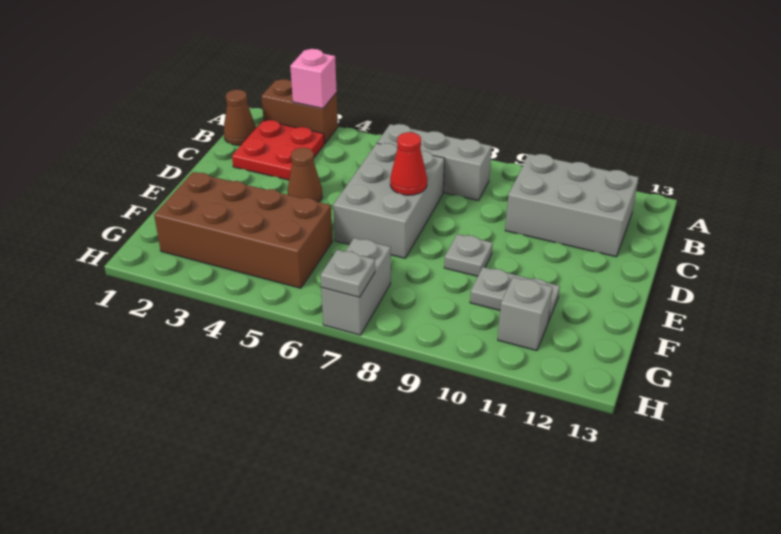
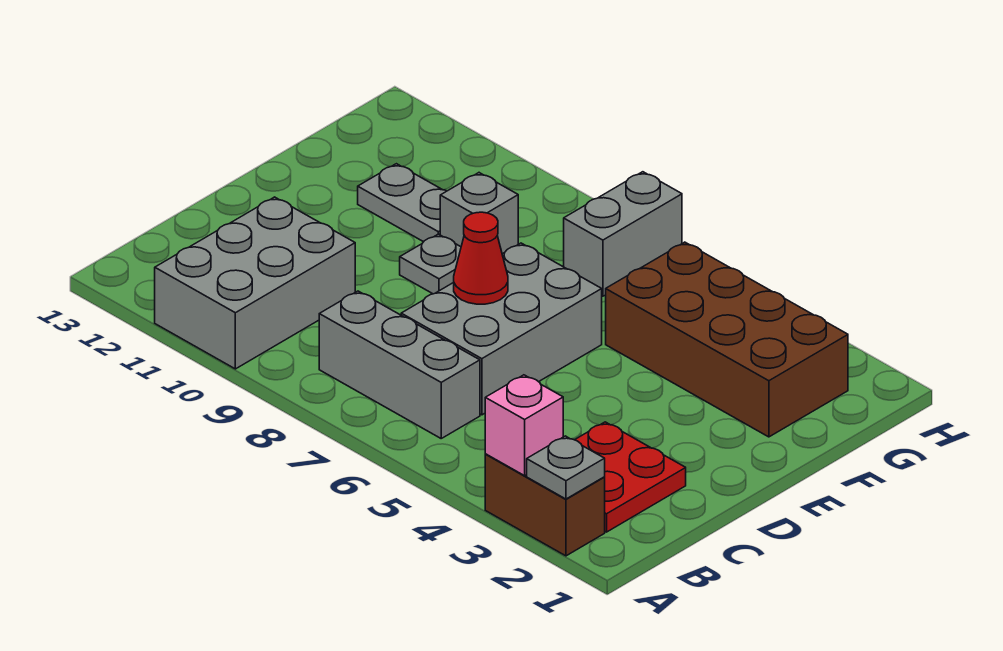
brown cone B1 level 1 -> none
grey brick B10:C12 level 1 -> grey brick A10:C11 level 1
brown cone D4 level 1 -> none
grey brick G11 level 1 -> grey brick F9 level 1
grey plate H7 level 2 -> grey plate A2 level 2

